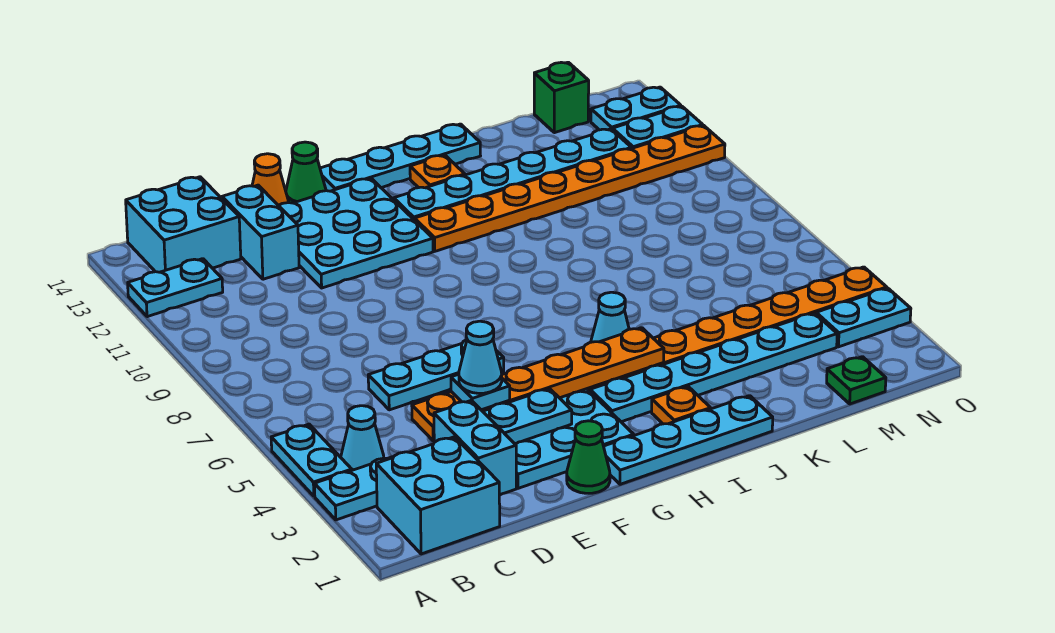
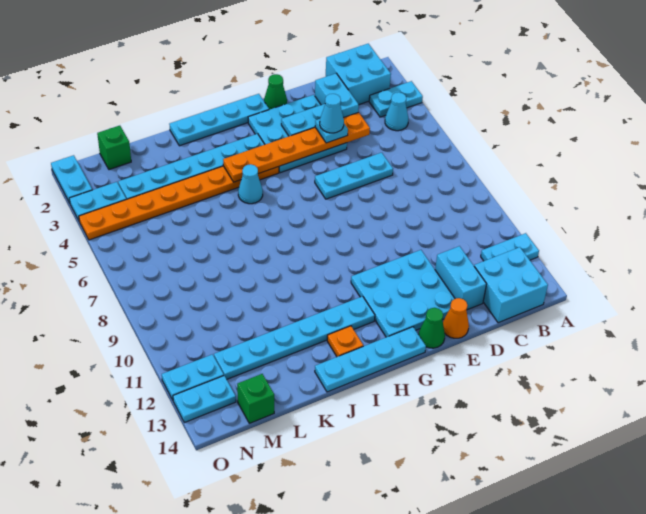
cyan plate A4:A5 level 1 -> cyan plate O1:O2 level 1
orange plate H11:O11 level 1 -> none
orange plate I2 level 1 -> none
green plate M1 level 1 -> green brick M1 level 1

